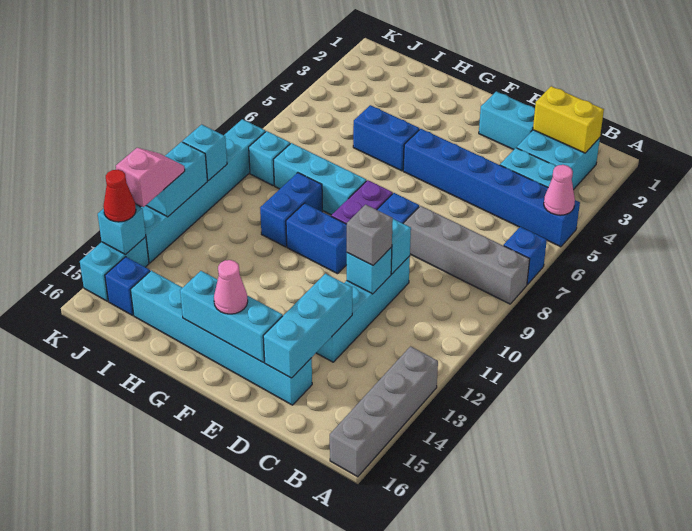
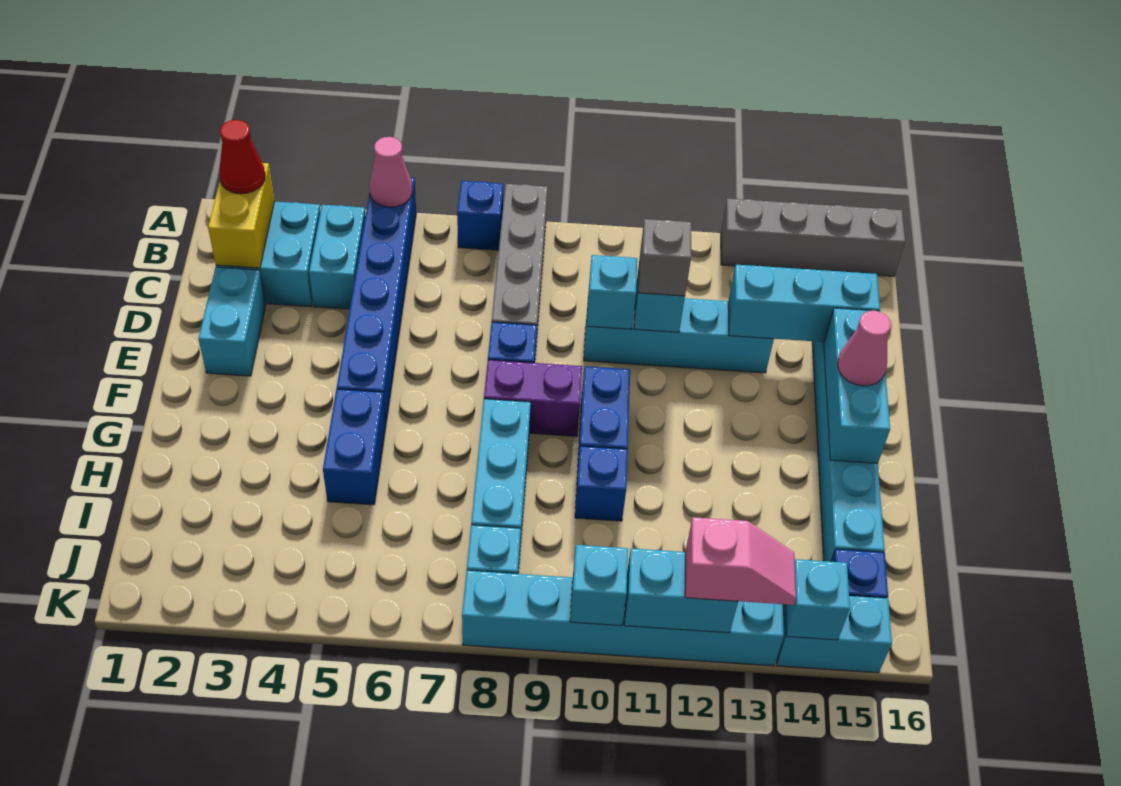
blue brick H9:H10 level 1 -> blue brick H10 level 1
pink slope K12:K13 level 3 top 13 -> pink slope K12:K13 level 3 top 12
red cone K14 level 3 -> red cone B2 level 3

